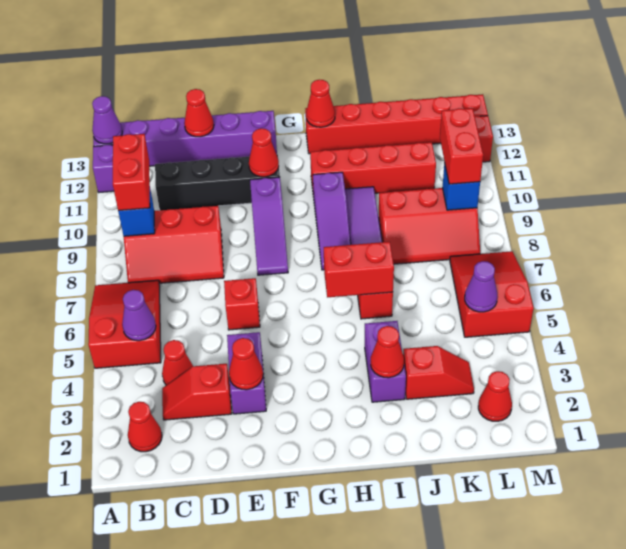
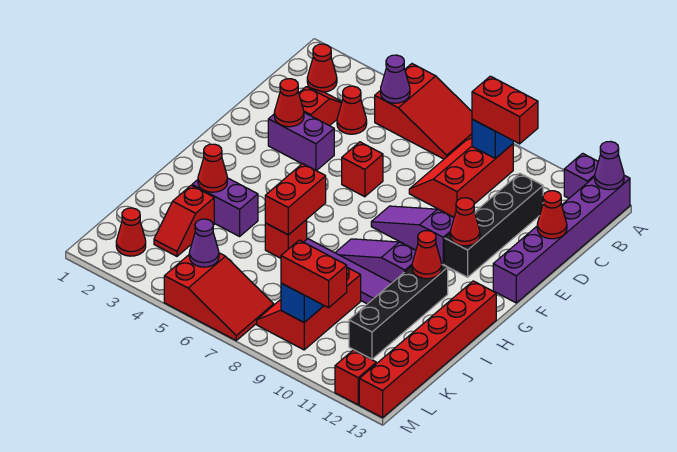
red brick H11:K11 level 1 -> black brick H11:K11 level 1
red cone H13 level 2 -> red cone H11 level 2

